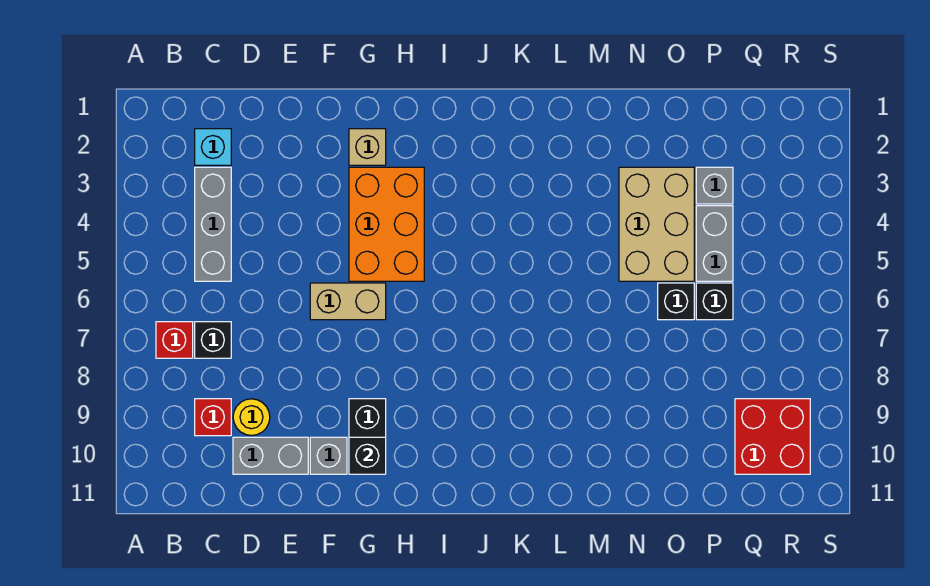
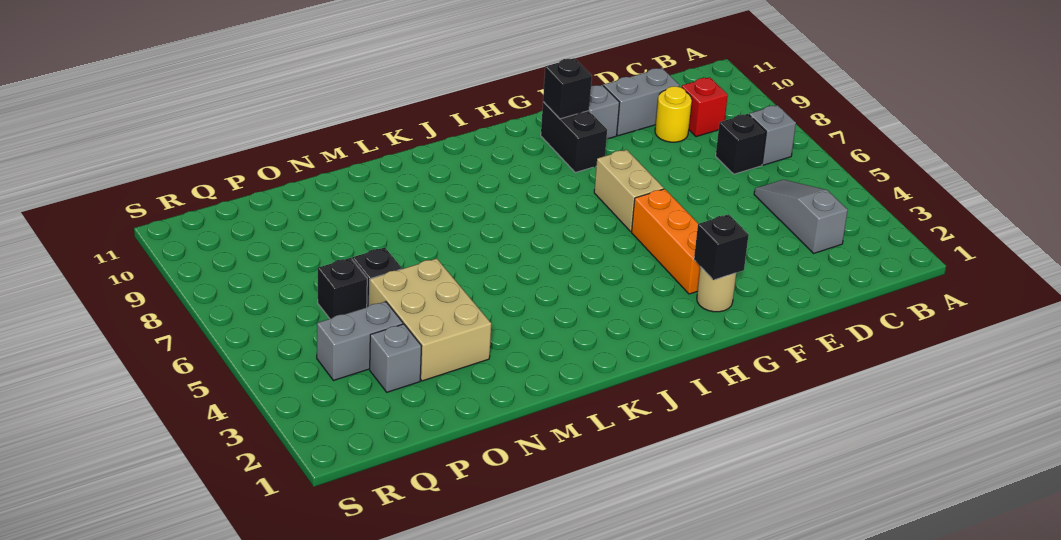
red brick B7 level 1 -> grey brick B7 level 1
cyan brick C2 level 1 -> none
grey brick C3:C5 level 1 -> grey slope C3:C5 level 1 top 3
tan brick F6:G6 level 1 -> tan brick G6:G7 level 1
tan brick G2 level 1 -> tan round brick G2 level 1
none -> black brick G2 level 2
orange brick G3:H5 level 1 -> orange brick G3:G5 level 1
grey brick P4:P5 level 1 -> grey brick P4:Q4 level 1
red brick Q9:R10 level 1 -> none

